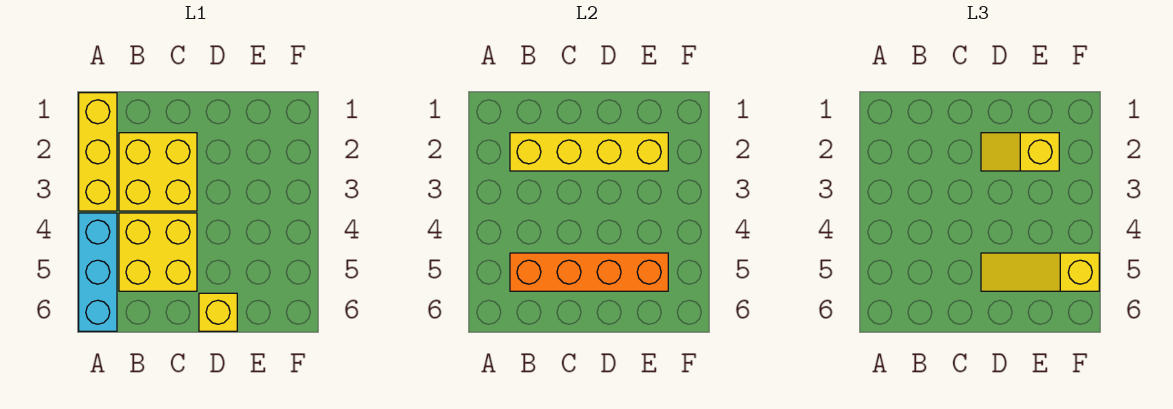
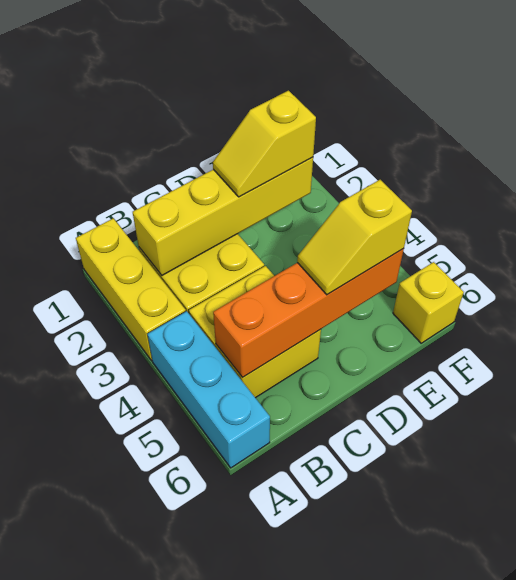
yellow slope D5:F5 level 3 top F -> yellow slope D5:E5 level 3 top E
yellow brick D6 level 1 -> yellow brick F6 level 1

